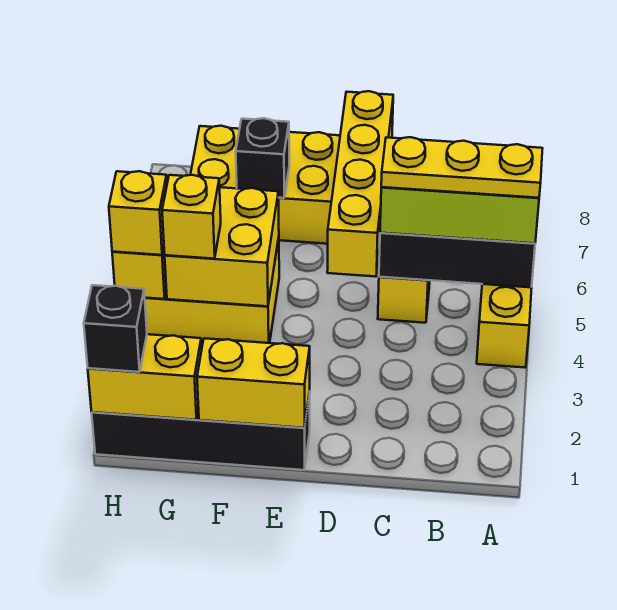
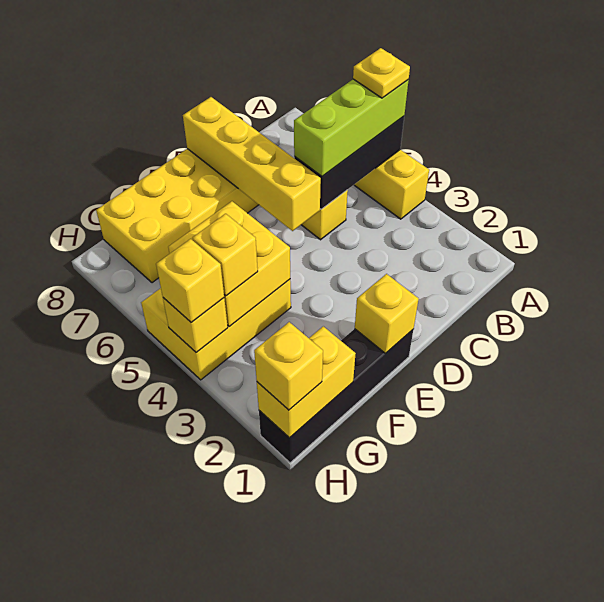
yellow plate A5:C5 level 4 -> yellow plate A5 level 4
yellow brick E1:F1 level 2 -> yellow brick E1 level 2
black brick F7 level 2 -> none
black brick H1 level 3 -> yellow brick H1 level 3

